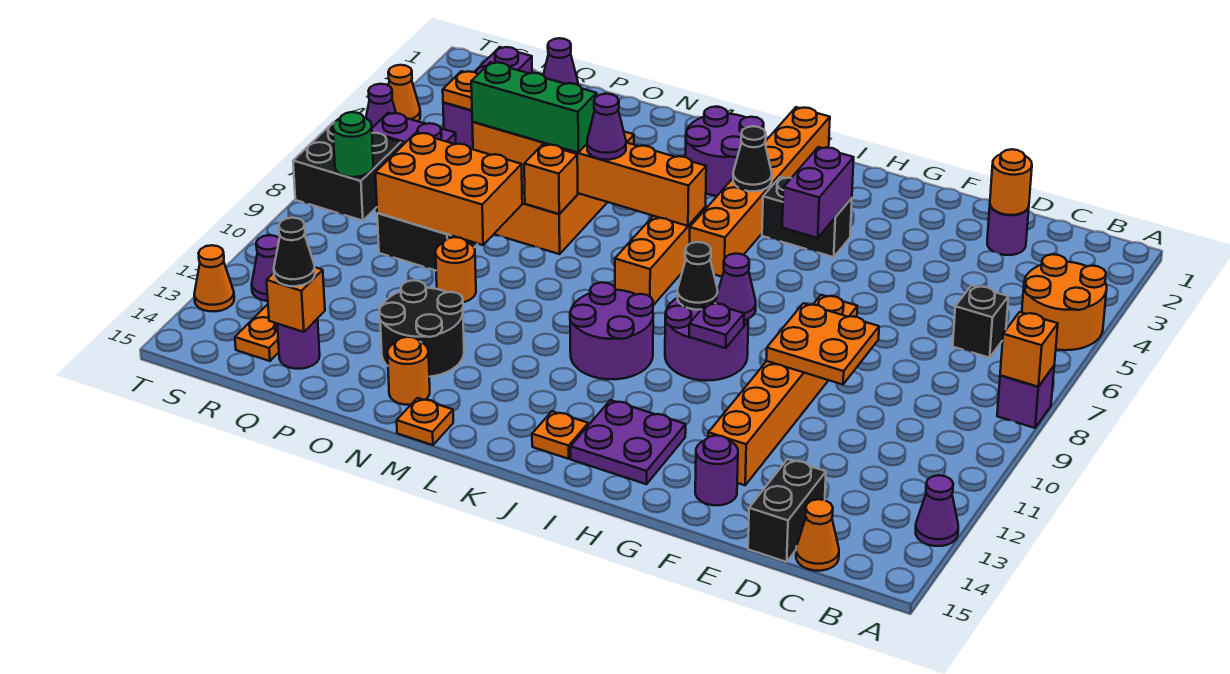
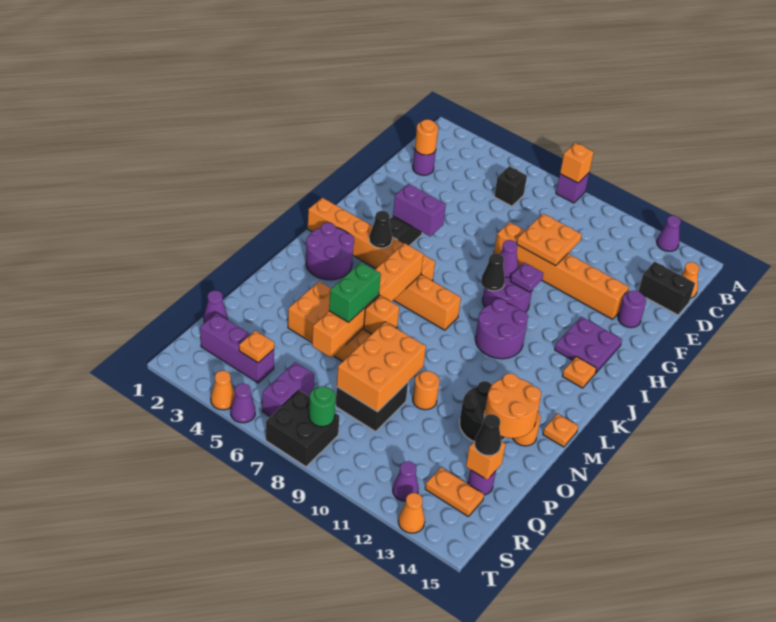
orange round brick A4:B5 level 1 -> orange round brick N13:O14 level 2
purple cone M6 level 3 -> none
green brick N6:P6 level 3 -> green brick N6:O6 level 3

